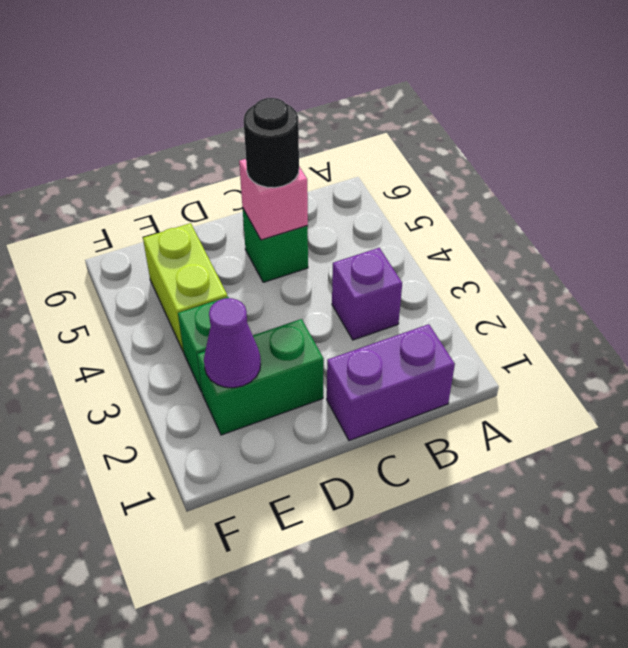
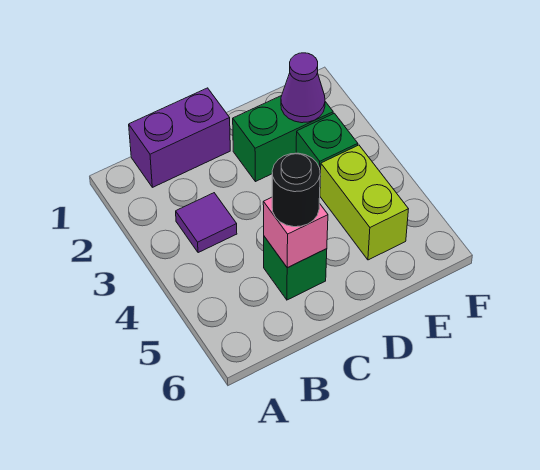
purple brick B3 level 1 -> purple tile B3 level 1

